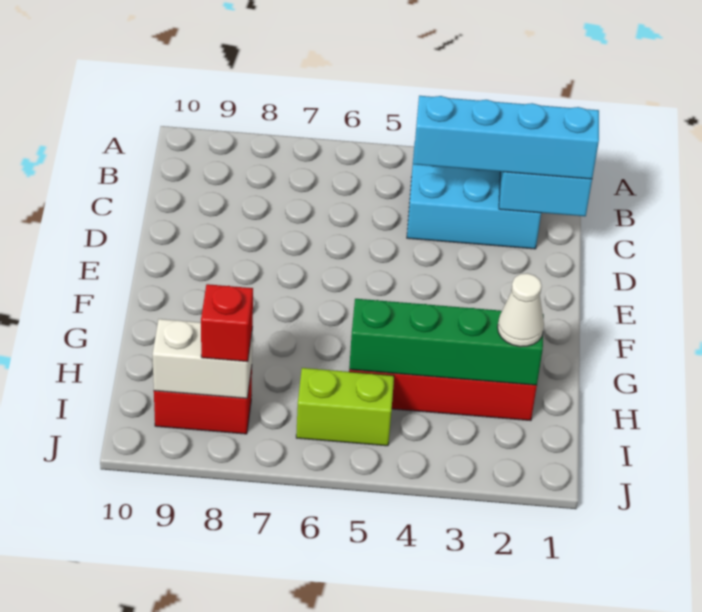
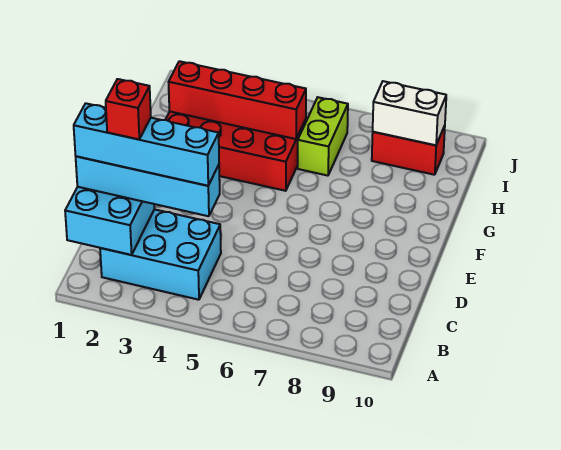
none -> cyan brick C1:C4 level 4
green brick H2:H5 level 2 -> red brick H2:H5 level 2
white cone H2 level 3 -> none
lime brick I5:I6 level 1 -> lime brick H6:I6 level 1
red brick I8 level 3 -> red brick C2 level 5

